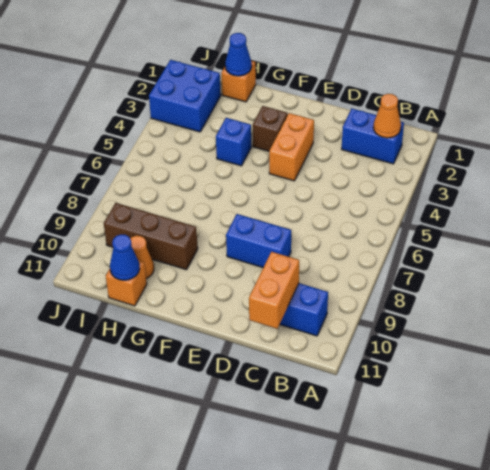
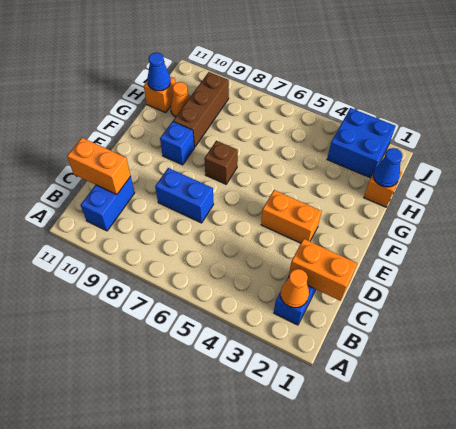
none -> orange brick C1:C2 level 2
blue brick D8:E8 level 1 -> blue brick D7:D8 level 1
brown brick F3 level 1 -> brown brick F7 level 1
blue brick G4 level 1 -> blue brick F9 level 1

